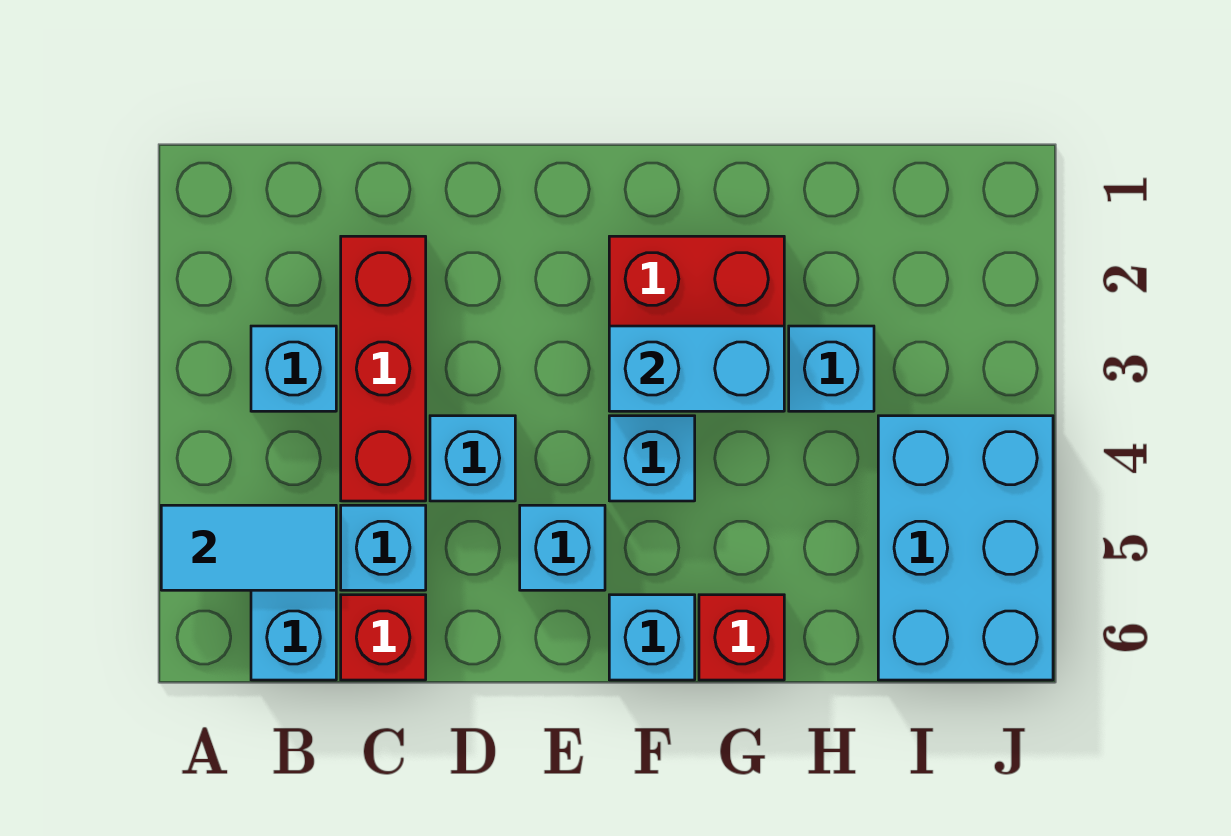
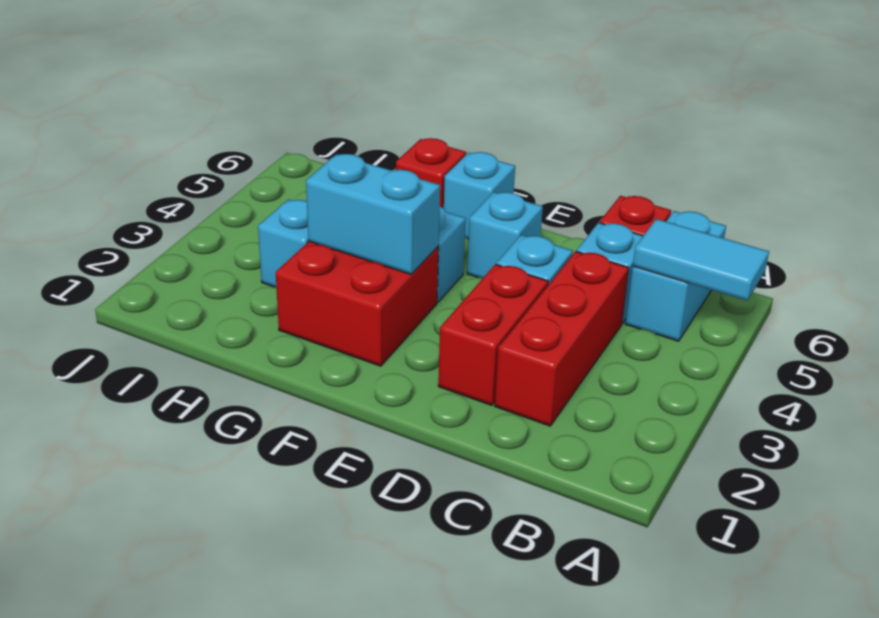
cyan brick B3 level 1 -> none
none -> red brick D2:D3 level 1
cyan brick I4:J6 level 1 -> none

